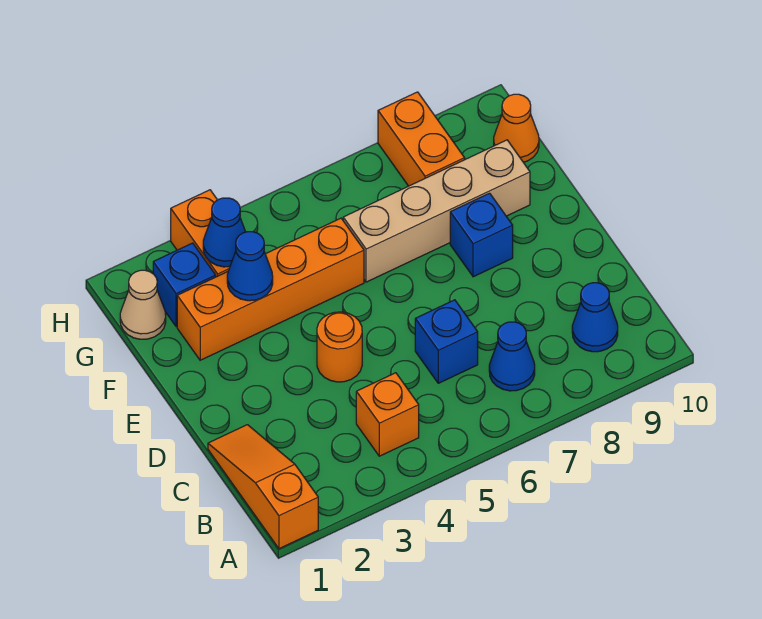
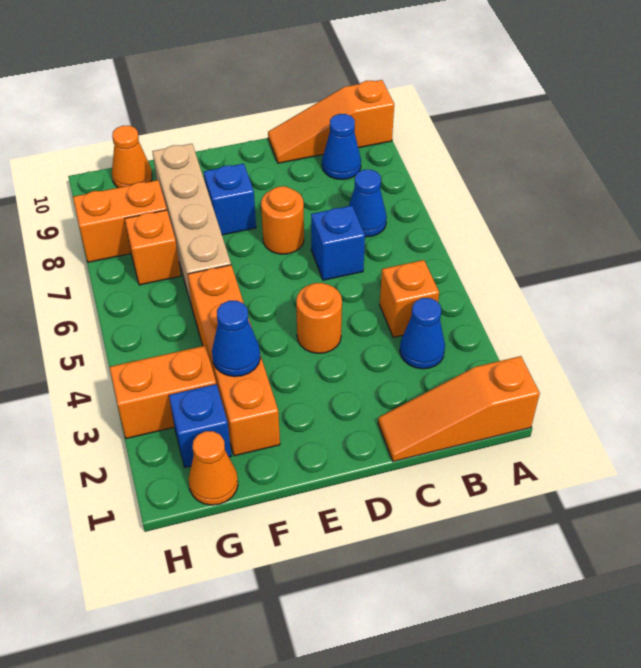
none -> orange slope A10:C10 level 1 top A
none -> orange round brick D7 level 1
tan cone G1 level 1 -> orange cone G1 level 1
blue cone G3 level 2 -> blue cone B3 level 1
none -> orange brick G7 level 1

